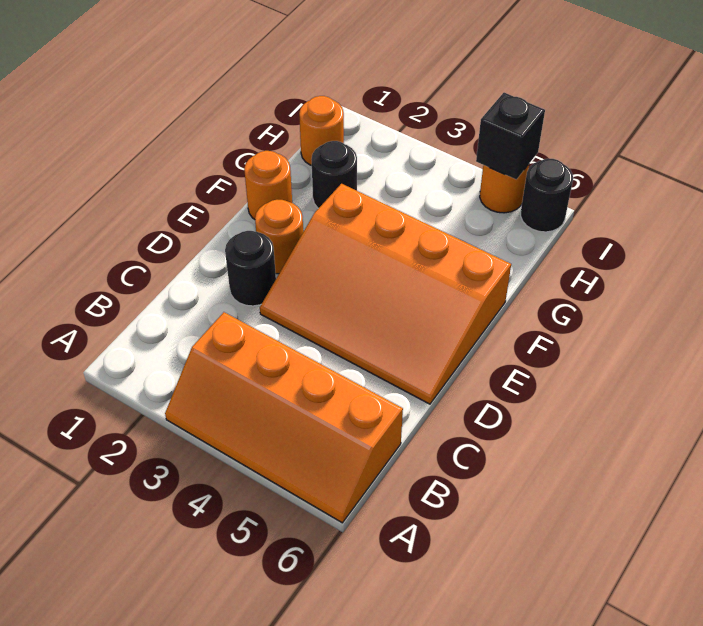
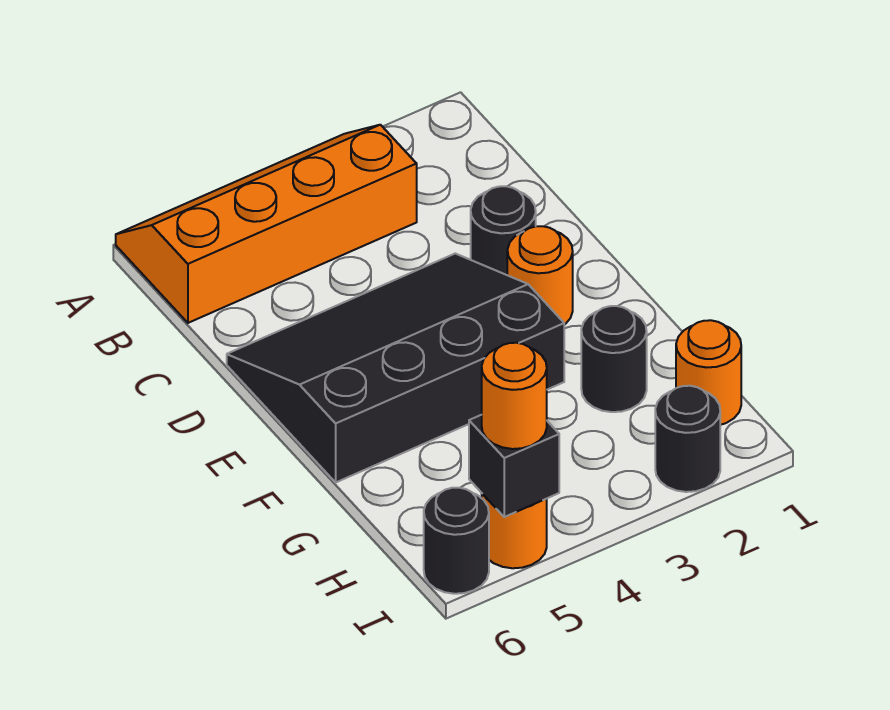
orange slope D3:F6 level 1 top F -> black slope D3:F6 level 1 top F
orange round brick F1 level 1 -> orange round brick I5 level 3
none -> black round brick I2 level 1

